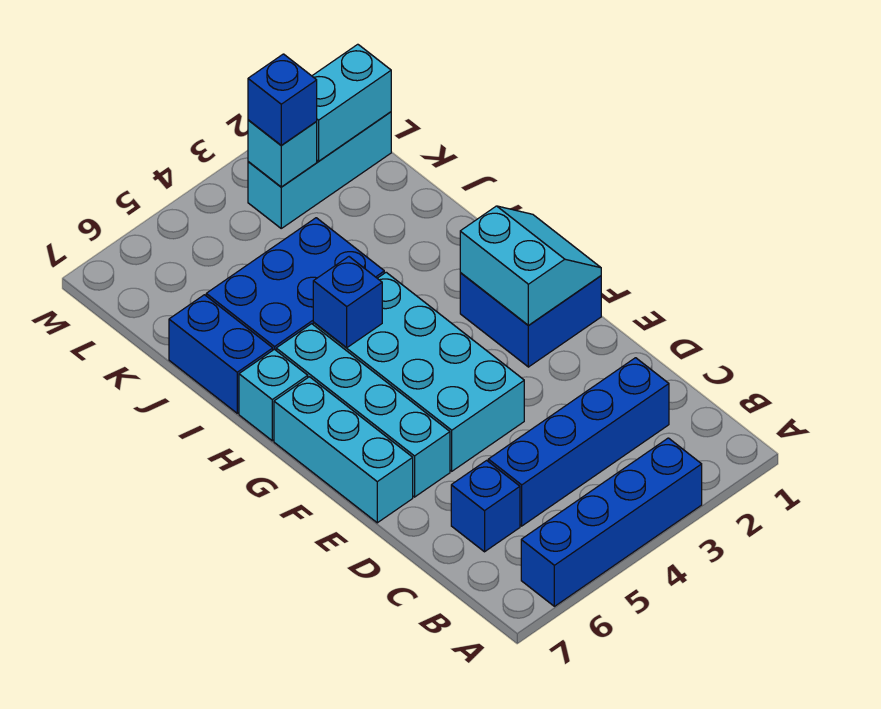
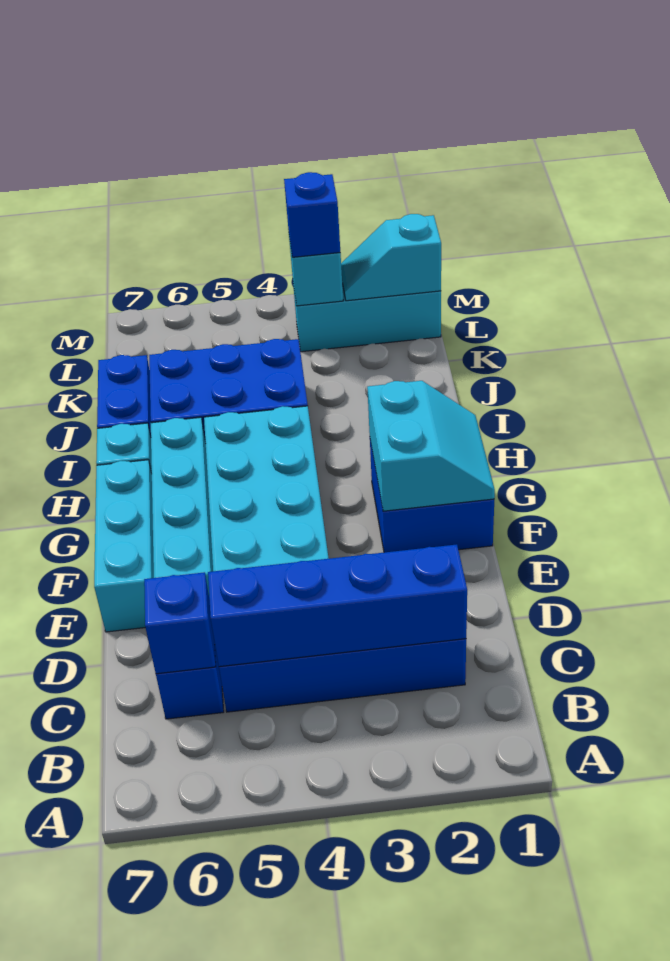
blue brick A3:A6 level 1 -> blue brick C2:C5 level 2
blue brick H5 level 2 -> blue brick C6 level 2
cyan brick L1:L2 level 2 -> cyan slope L1:L2 level 2 top 1

